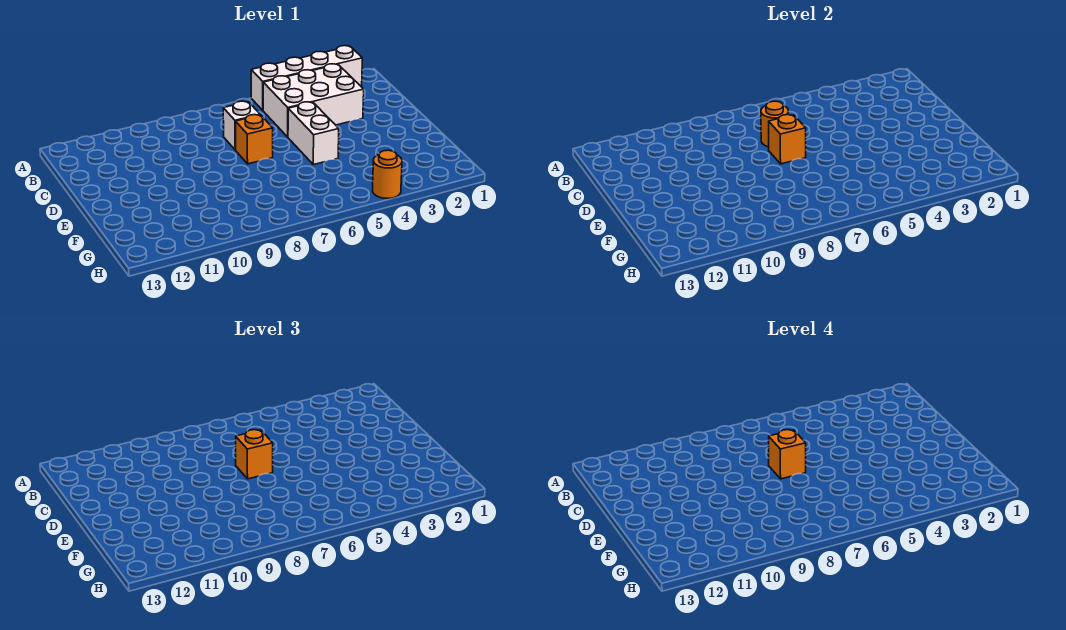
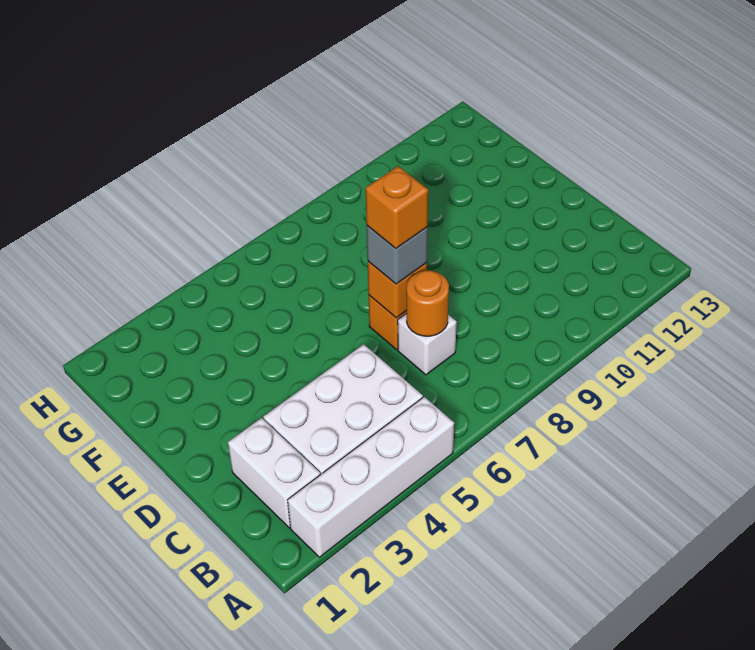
white brick D5:E5 level 1 -> white brick B2:C2 level 1
orange brick D7 level 3 -> grey brick D7 level 3
orange round brick H4 level 1 -> none

